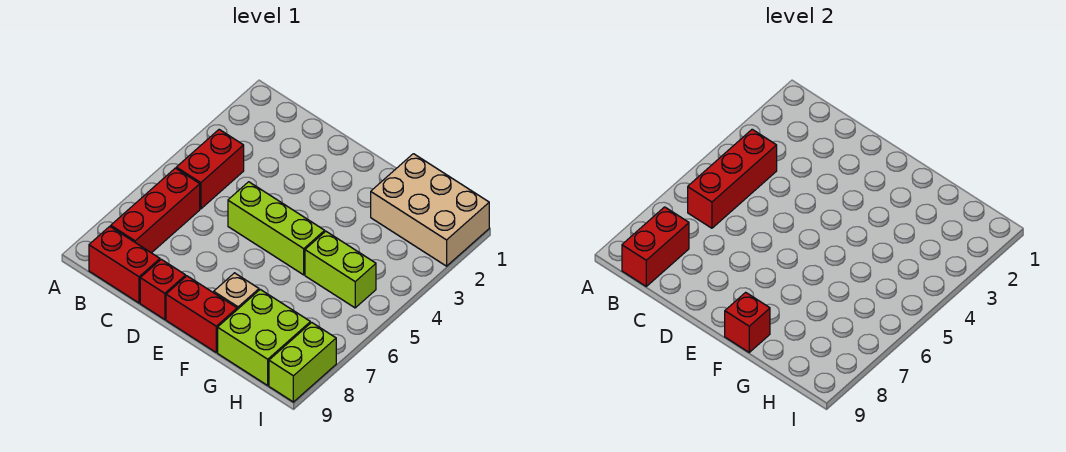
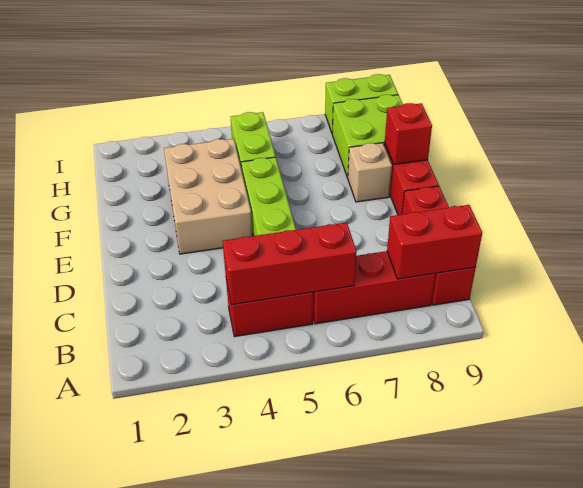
tan brick G1:I2 level 1 -> tan brick E3:G4 level 1

